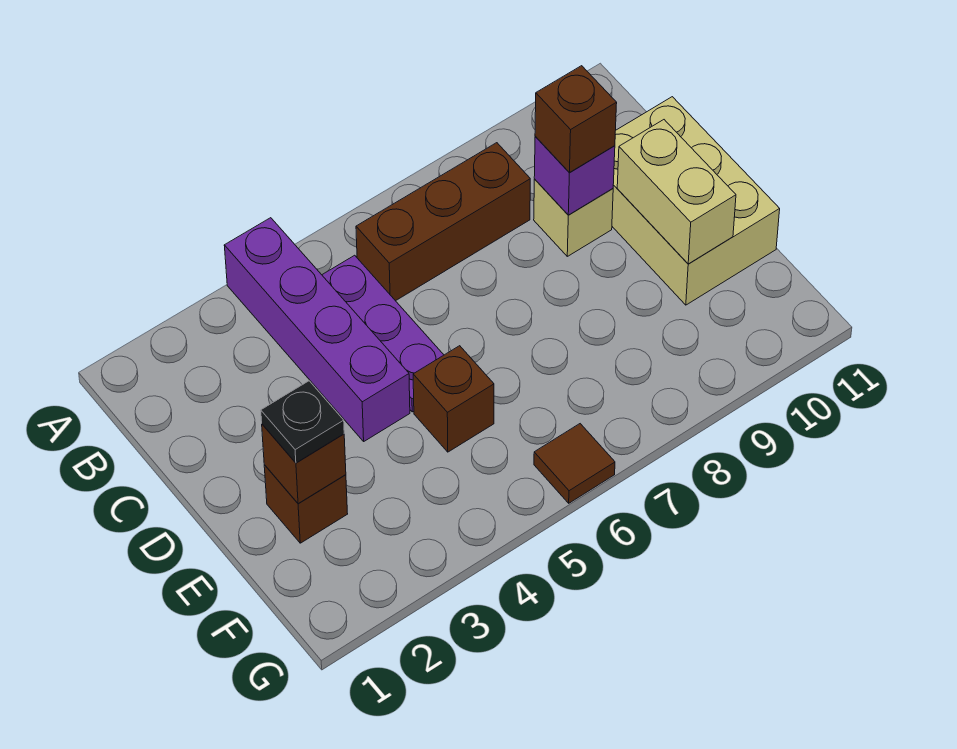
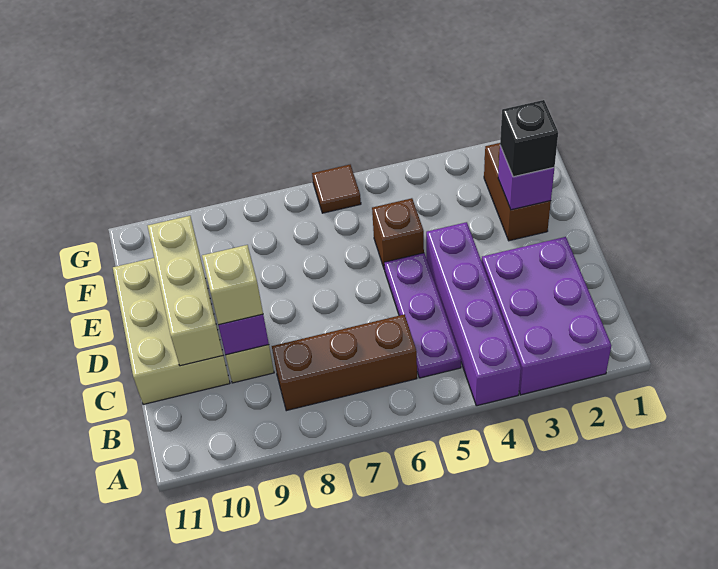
none -> purple brick A2:C3 level 1
brown brick C9 level 3 -> tan brick C9 level 3
tan brick D10:E10 level 2 -> tan brick C10:E10 level 2
brown brick E2 level 1 -> brown brick E2:F2 level 1
brown brick E2 level 2 -> purple brick E2 level 2
black plate E2 level 3 -> black brick E2 level 3

